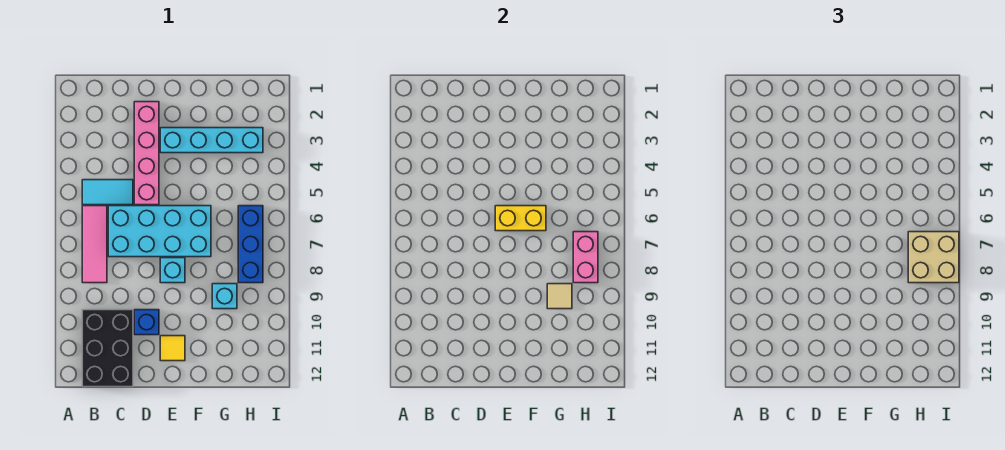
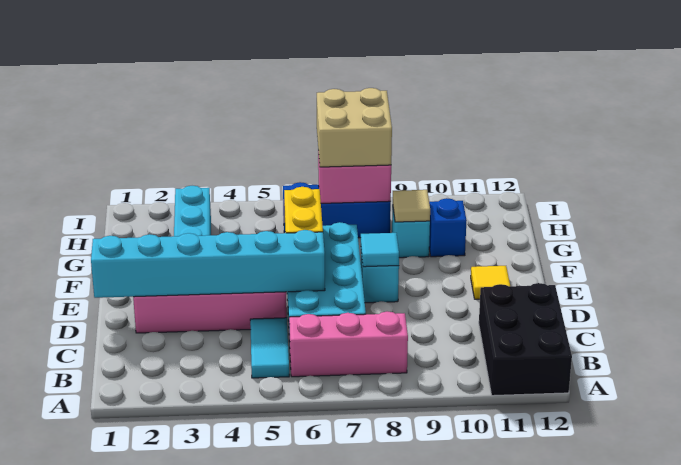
pink tile B6:B8 level 1 -> pink brick B6:B8 level 1
black brick B10:C12 level 1 -> black brick A11:C12 level 1
none -> cyan brick D1:D6 level 2
blue brick D10 level 1 -> blue brick G10 level 1
none -> cyan tile E8 level 2

